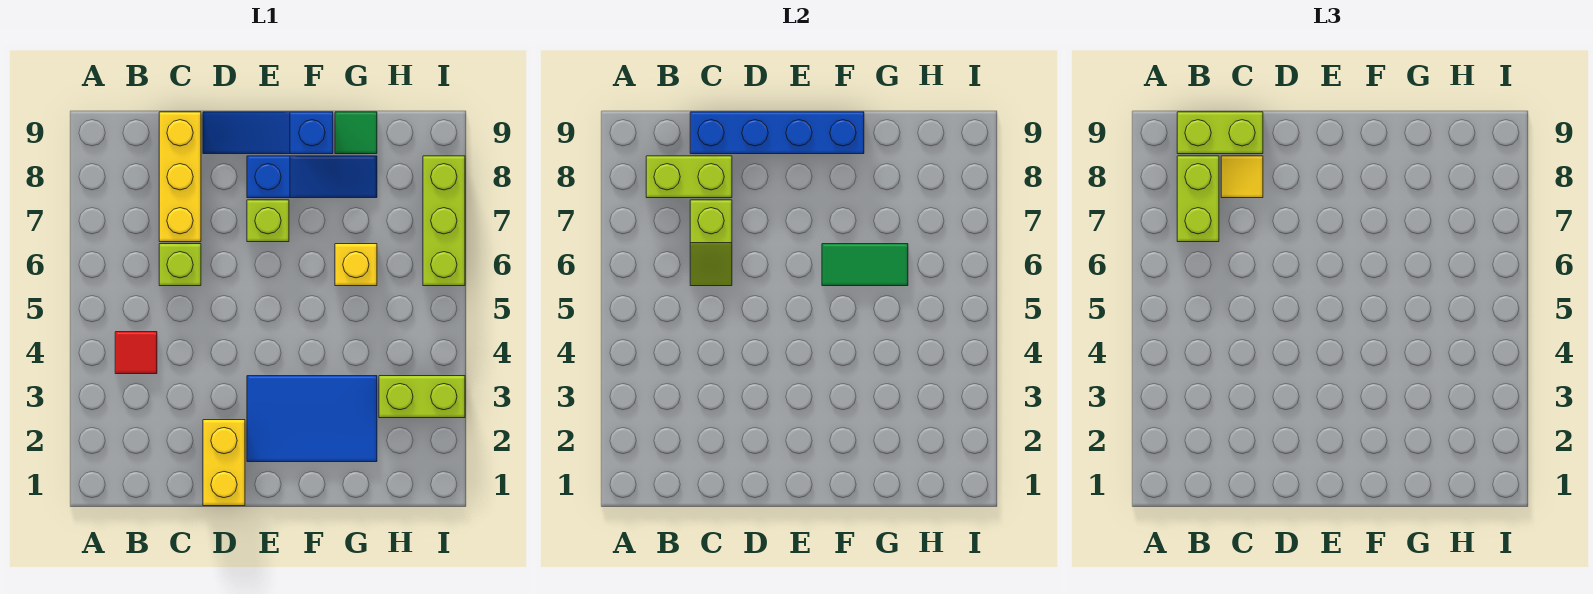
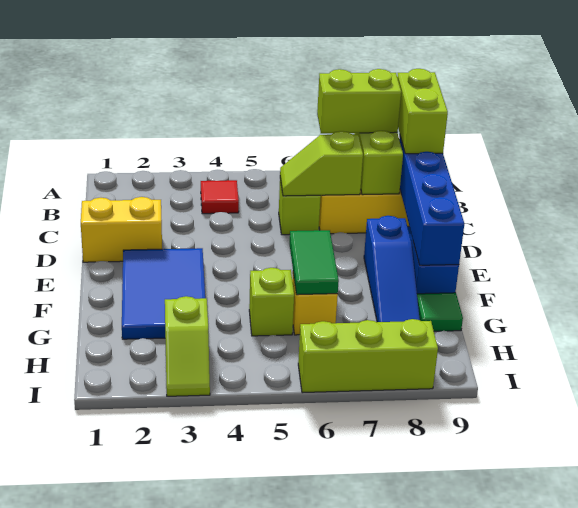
yellow tile C8 level 3 -> none
lime brick E7 level 1 -> lime brick G5 level 1
lime brick H3:I3 level 1 -> lime slope H3:I3 level 1 top H

